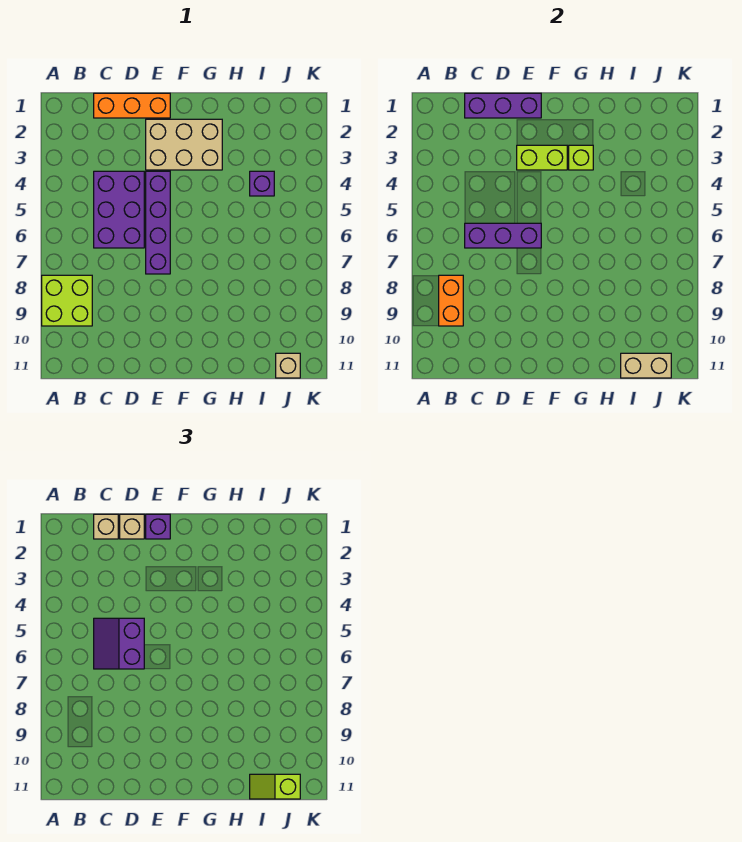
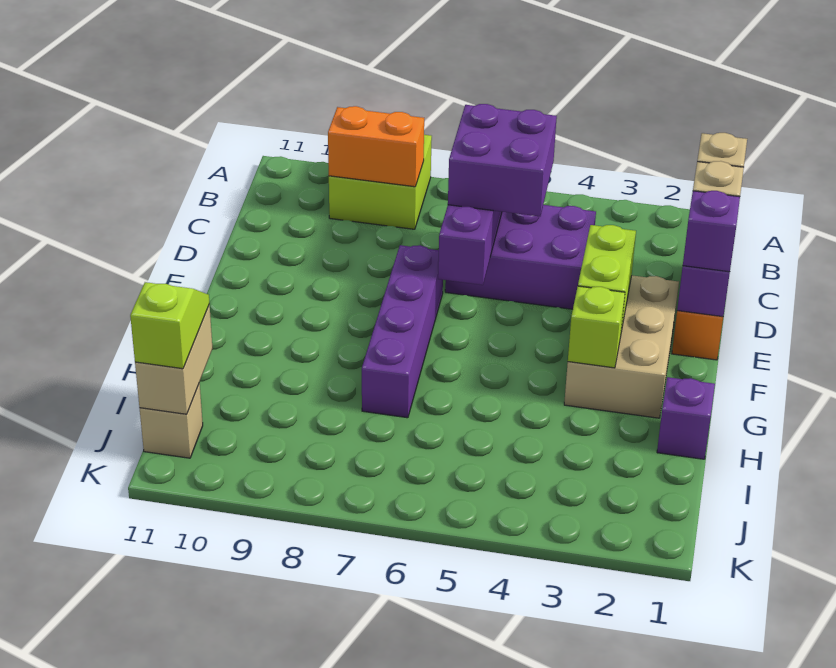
purple slope C5:D6 level 3 top D -> purple brick C5:D6 level 3
purple brick E4:E7 level 1 -> purple brick E7:H7 level 1
purple brick I4 level 1 -> purple brick H1 level 1

